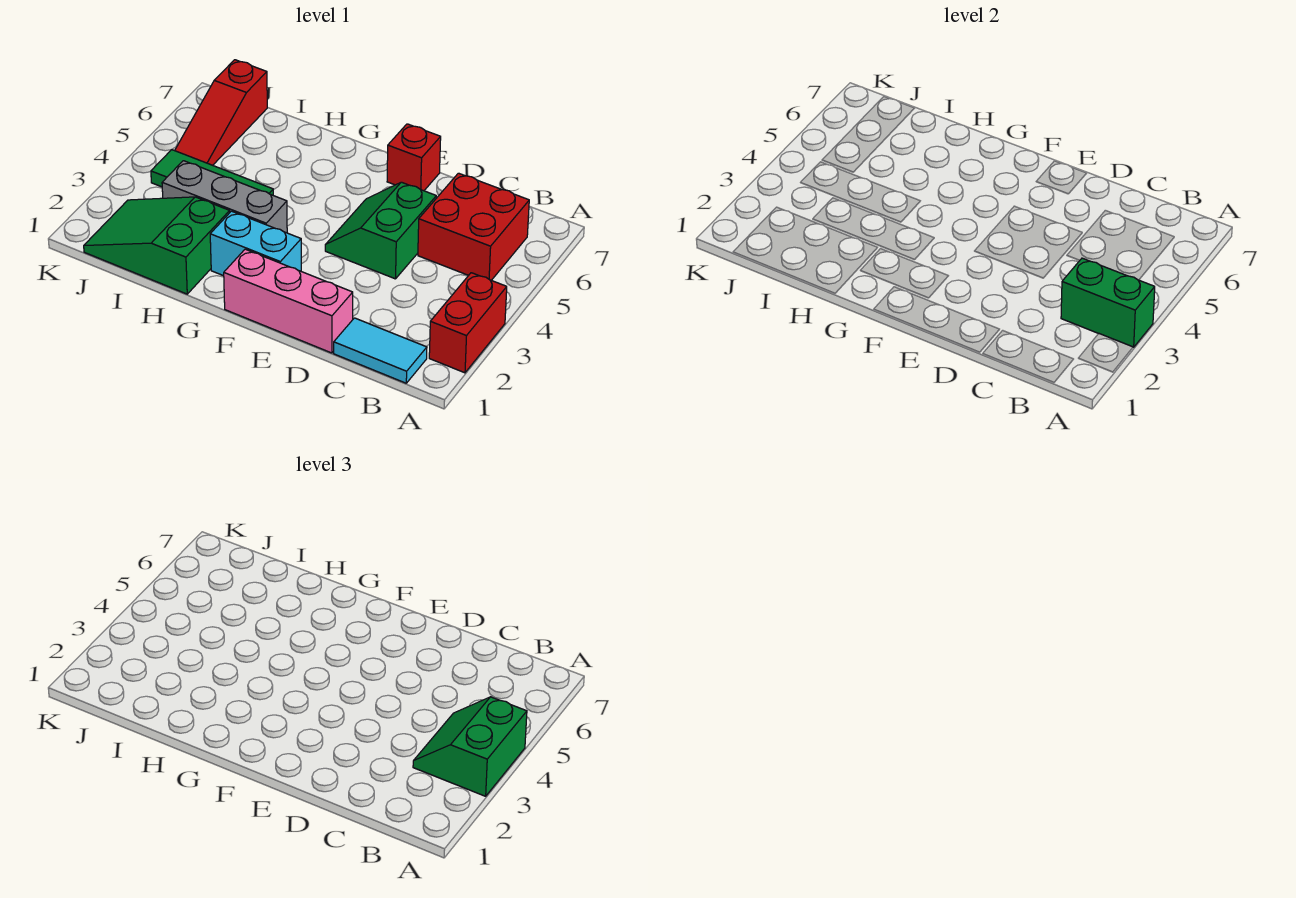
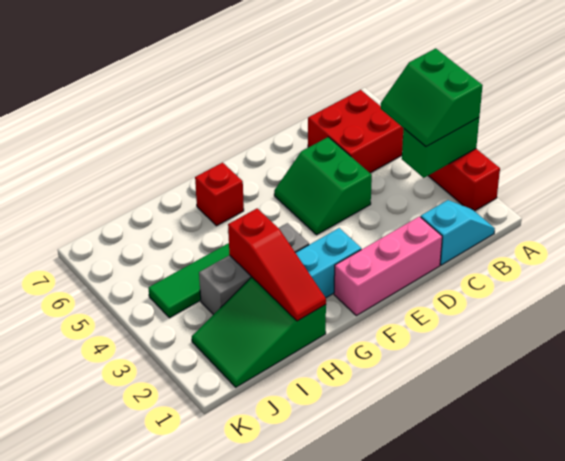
cyan tile B1:C1 level 1 -> cyan slope B1:C1 level 1 top C
red brick E7 level 1 -> red brick G6 level 1
red slope J5:J7 level 1 top 7 -> red slope H1:H3 level 2 top 3

